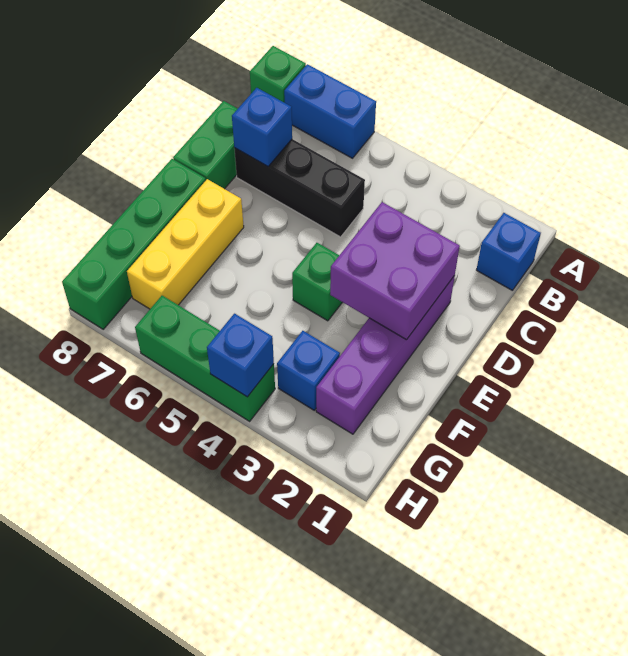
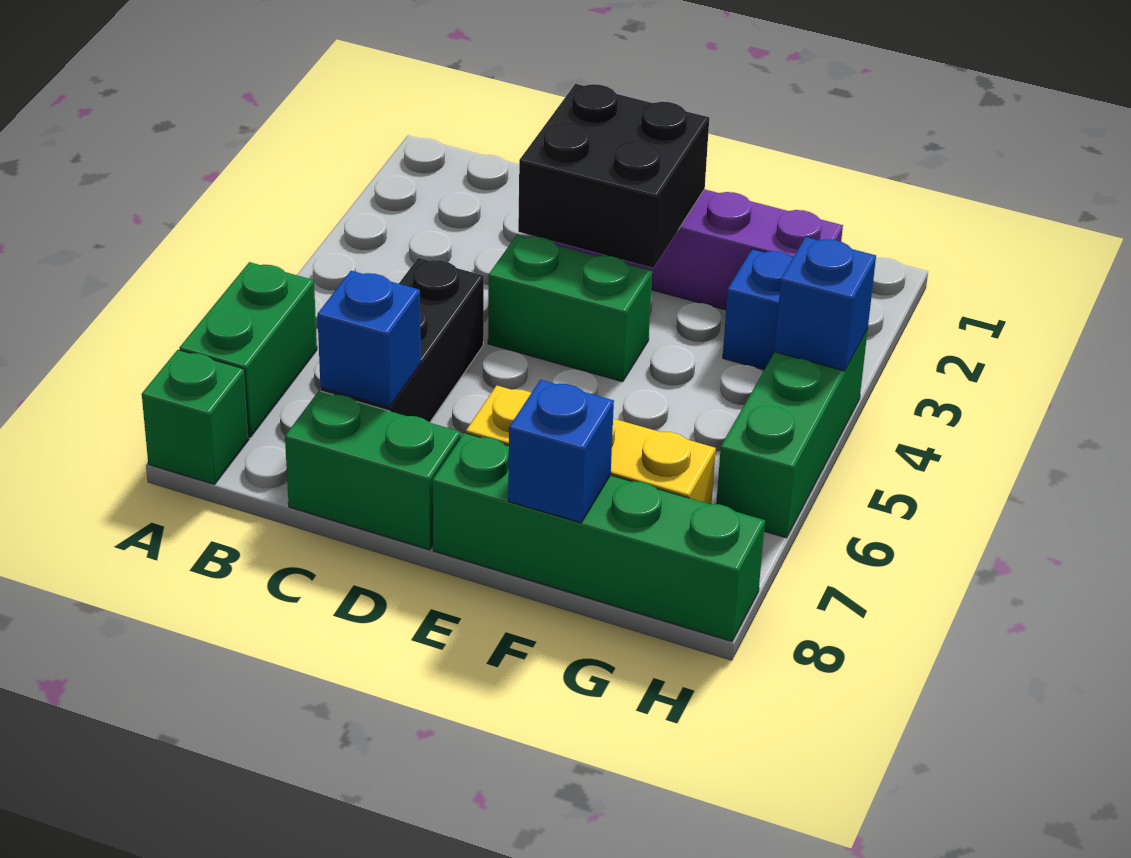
blue brick A6:A7 level 1 -> green brick A6:A7 level 1
blue brick B1 level 1 -> blue brick F8 level 2
purple brick D2:E3 level 2 -> black brick D2:E3 level 2
green brick E4 level 1 -> green brick D4:E4 level 1

